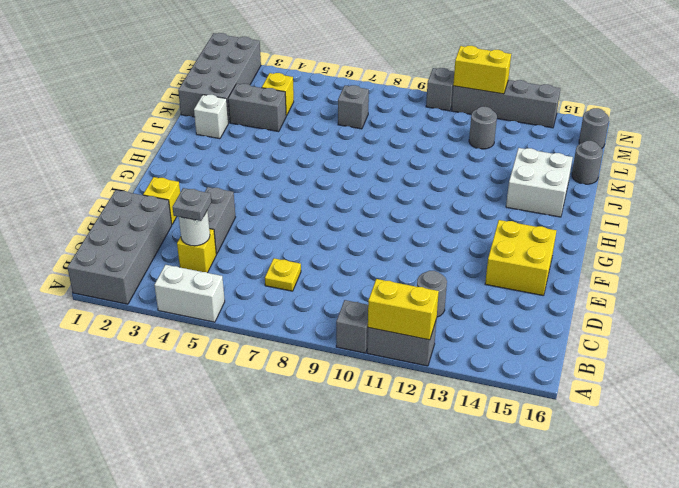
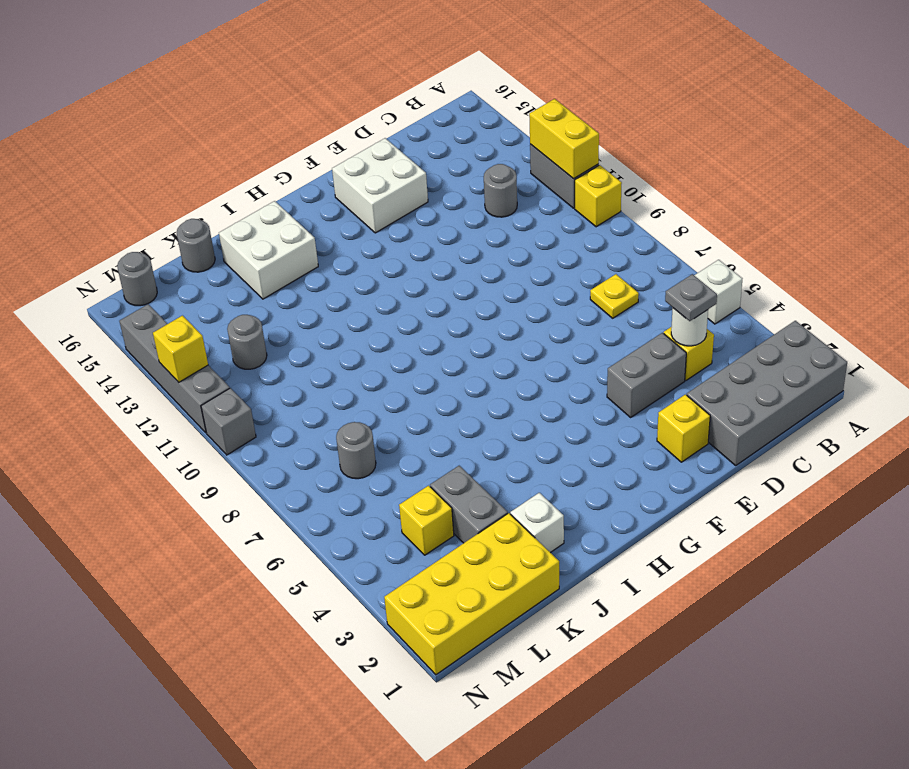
white brick A4:A5 level 1 -> white brick A5 level 1
grey brick A10 level 1 -> yellow brick A10 level 1
yellow brick E14:F15 level 1 -> white brick E14:F15 level 1
grey brick K1:N2 level 1 -> yellow brick K1:N2 level 1
grey brick L7 level 1 -> grey round brick L7 level 1
yellow brick N11:N12 level 2 -> yellow brick N12 level 2

